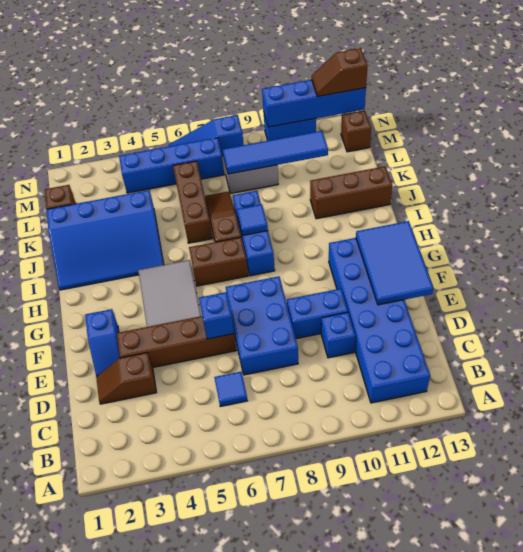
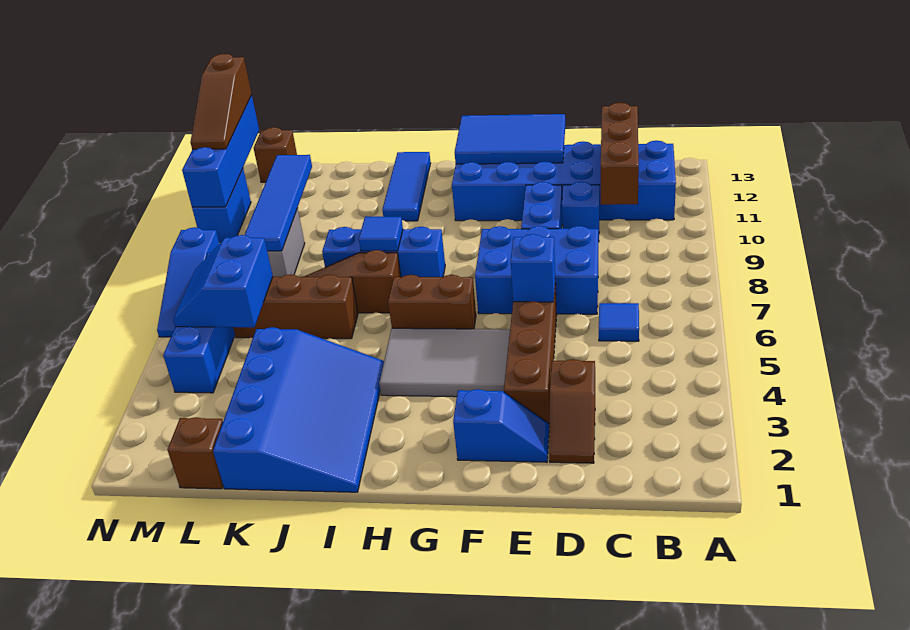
brown brick H6:H7 level 1 -> brown brick G6:H6 level 1
none -> blue tile I11:I13 level 1
brown brick J11:J13 level 1 -> brown brick C10:C12 level 2
none -> blue slope L5:M6 level 2 top L
brown slope N12:N13 level 3 top 13 -> brown slope N11:N13 level 3 top 13

